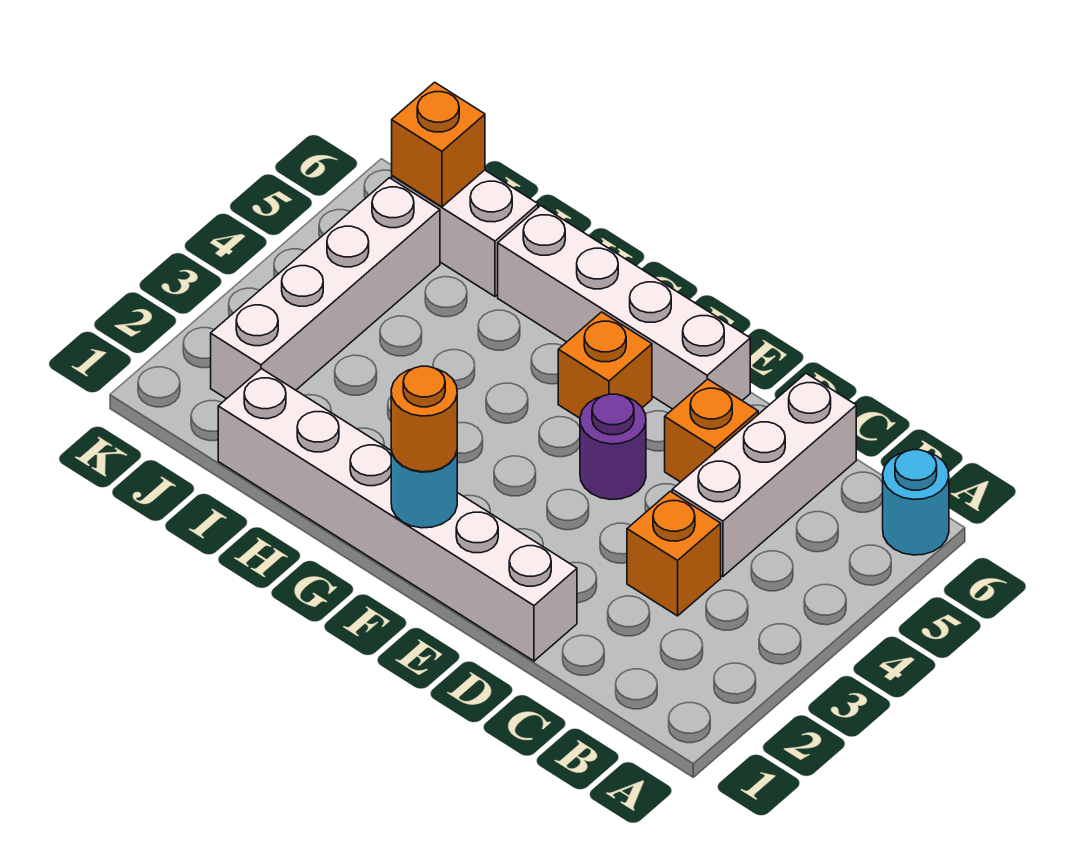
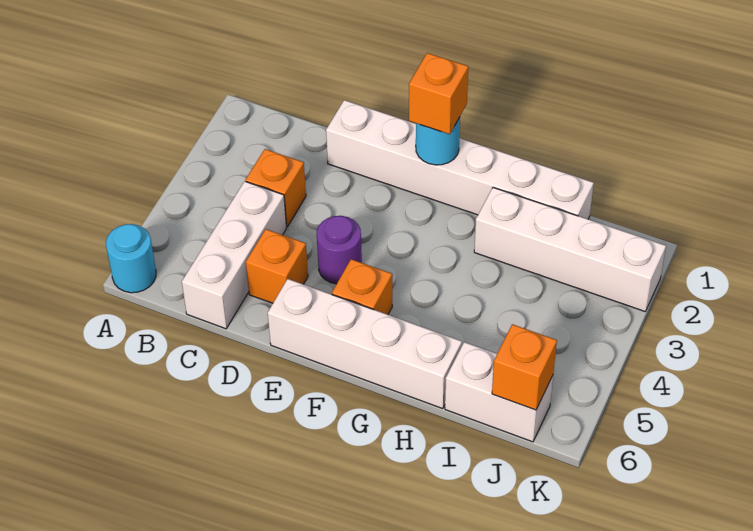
orange round brick F1 level 3 -> orange brick F1 level 3
white brick J2:J5 level 1 -> white brick H2:K2 level 1

